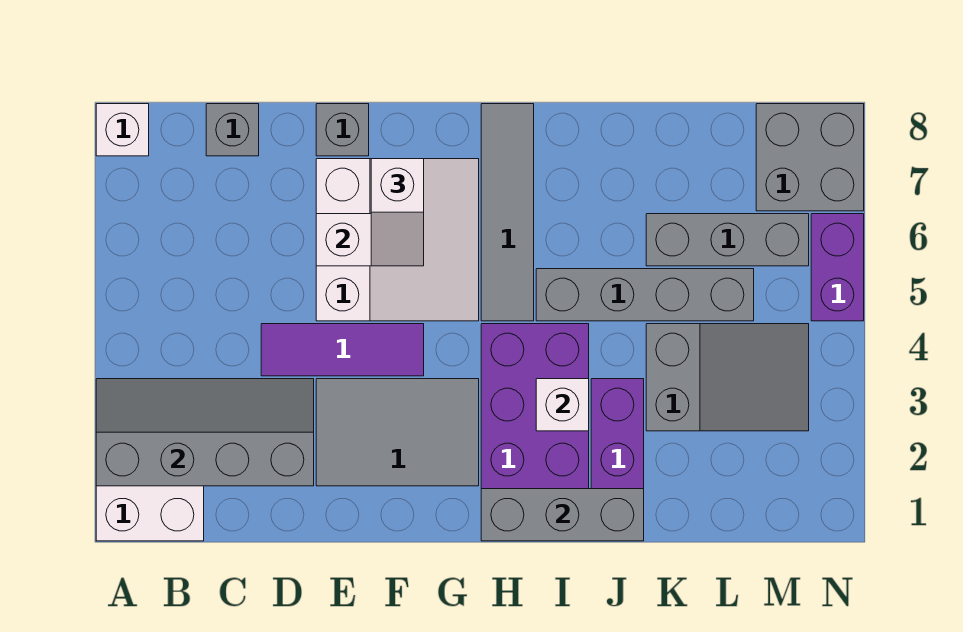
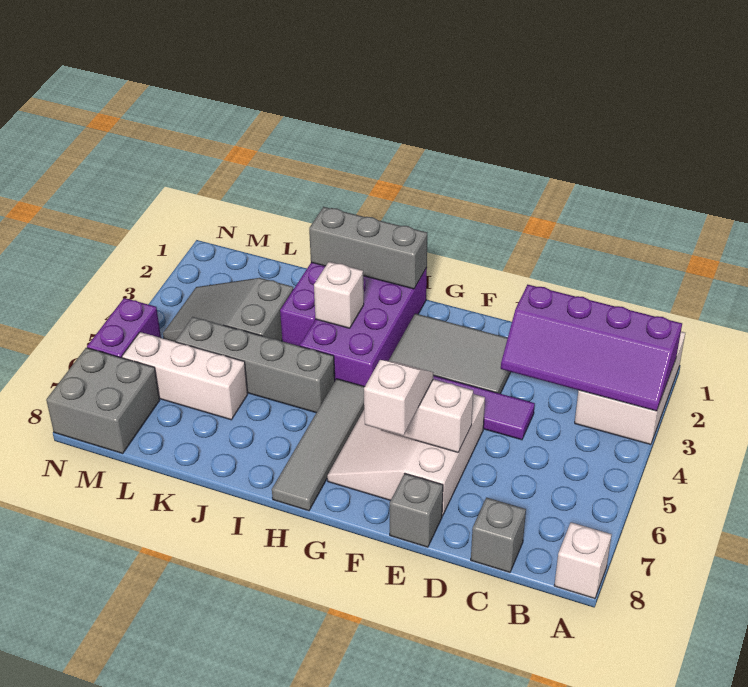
grey slope A2:D3 level 2 top 2 -> purple slope A2:D3 level 2 top 2
grey brick K6:M6 level 1 -> white brick K6:M6 level 1

